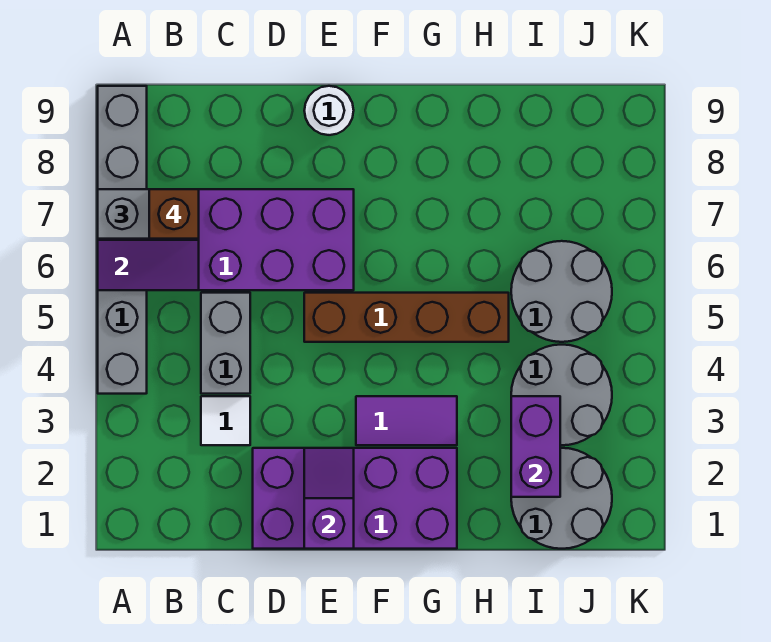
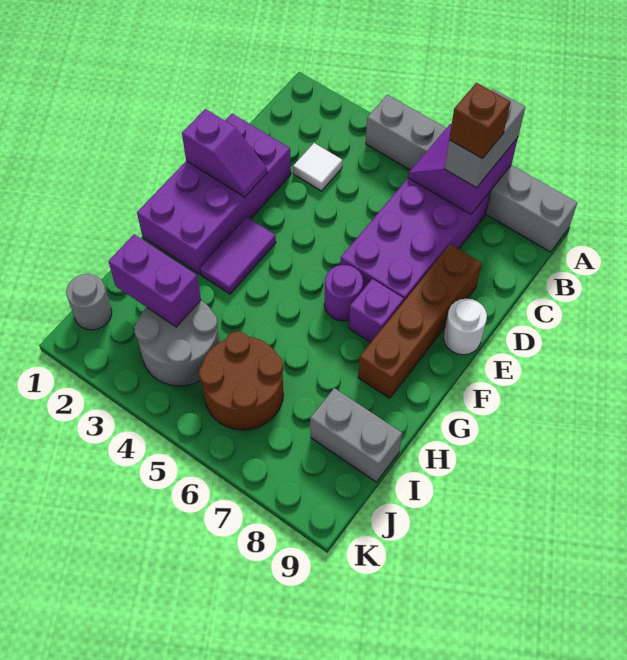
grey brick C4:C5 level 1 -> grey brick I8:I9 level 1
brown brick E5:H5 level 1 -> brown brick D8:G8 level 1
none -> purple round brick F6 level 1
none -> purple brick F7 level 1
grey round brick I1:J2 level 1 -> grey round brick J1 level 1
grey round brick I5:J6 level 1 -> brown round brick I5:J6 level 1

